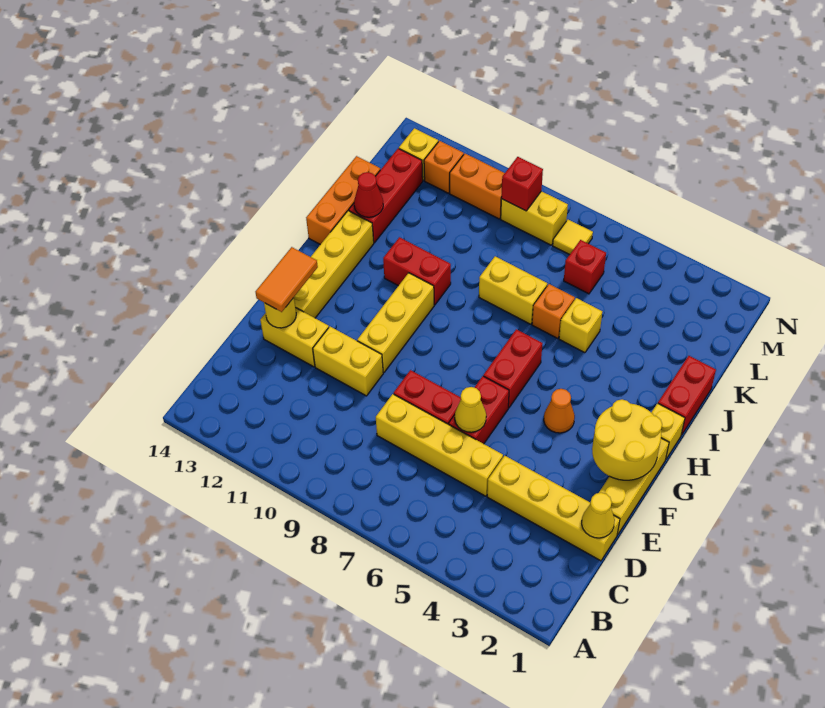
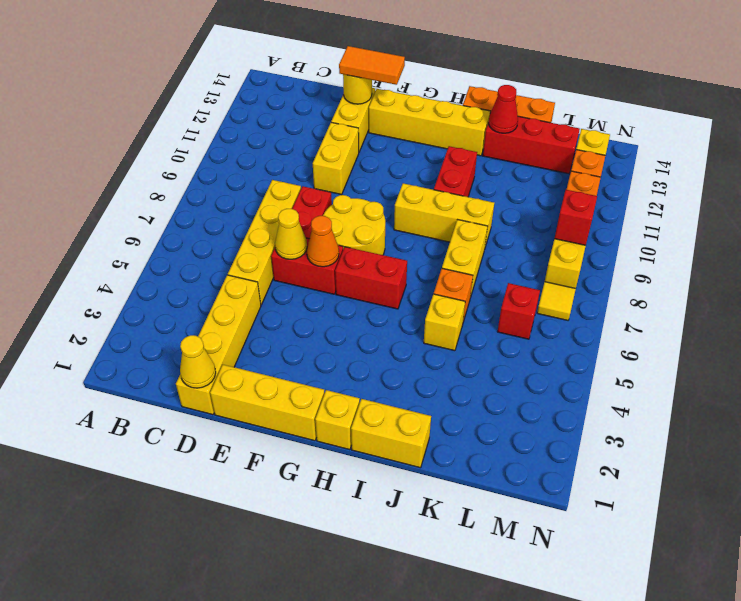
yellow round brick F1:G2 level 2 -> yellow round brick F7:G8 level 1
yellow brick F10:H10 level 1 -> yellow brick H9:J9 level 1
orange cone G4 level 1 -> orange cone F6 level 2
red brick I1:J1 level 1 -> yellow brick I1:J1 level 1

